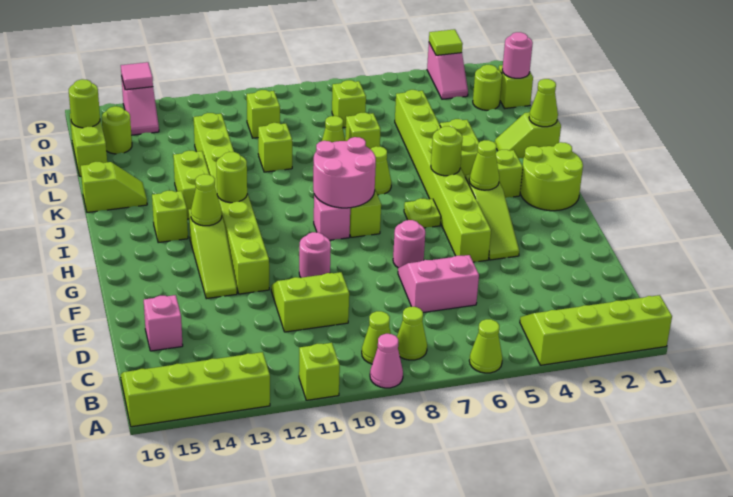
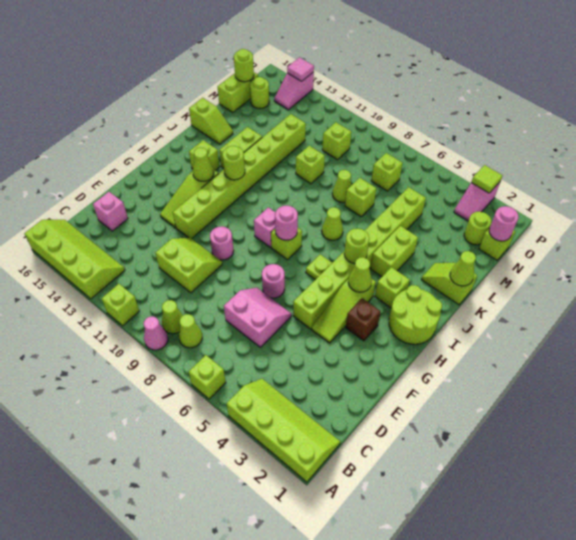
lime cone A6 level 1 -> lime brick A6 level 1
none -> brown brick G3 level 1
pink round brick H8:I9 level 2 -> pink round brick H8 level 2

